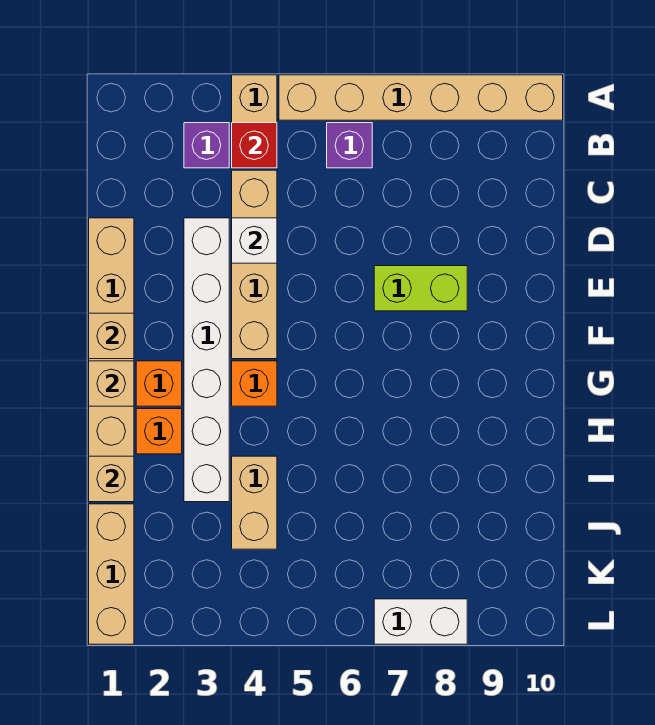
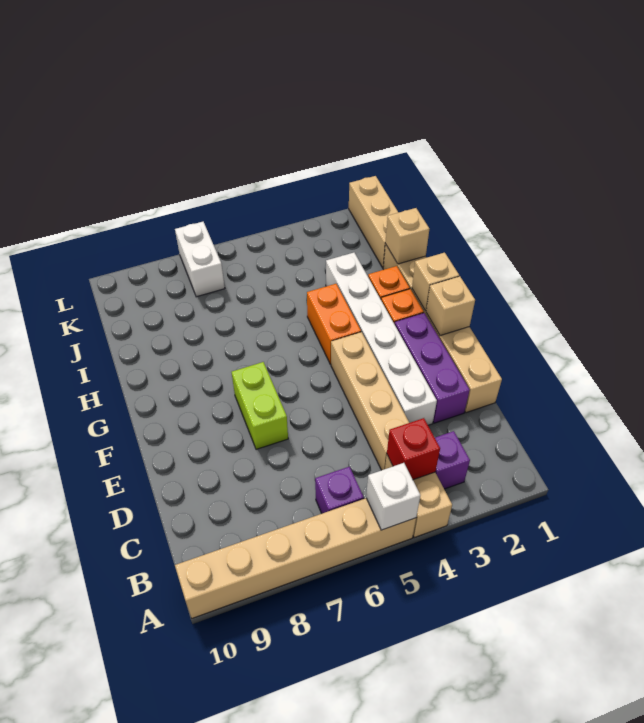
none -> purple brick D2:F2 level 1
white brick D4 level 2 -> white brick A5 level 2
lime brick E7:E8 level 1 -> lime brick E7:F7 level 1
orange brick G4 level 1 -> orange brick G4:H4 level 1
tan brick I4:J4 level 1 -> none
white brick L7:L8 level 1 -> white brick K7:L7 level 1

